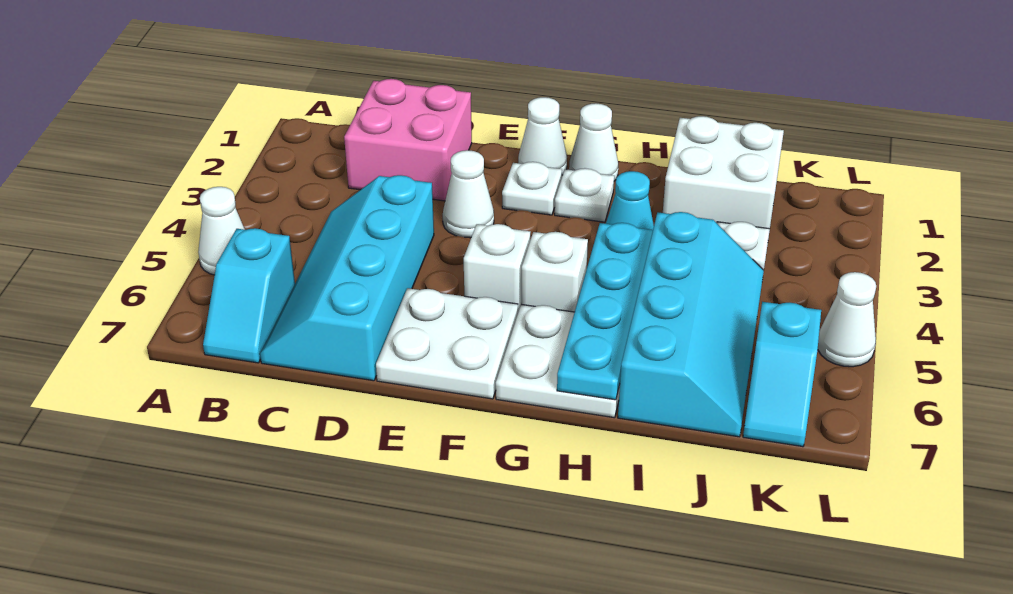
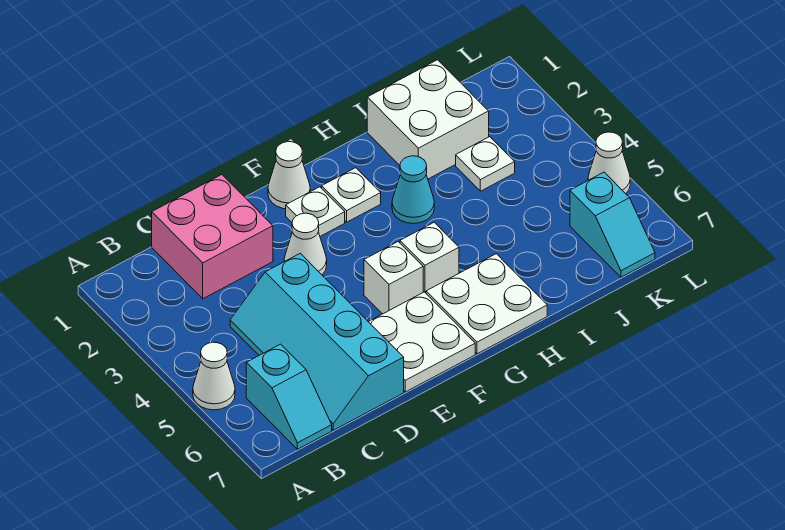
white cone G1 level 1 -> none
cyan plate H4:H7 level 2 -> none
cyan slope I4:J7 level 1 top I -> none

